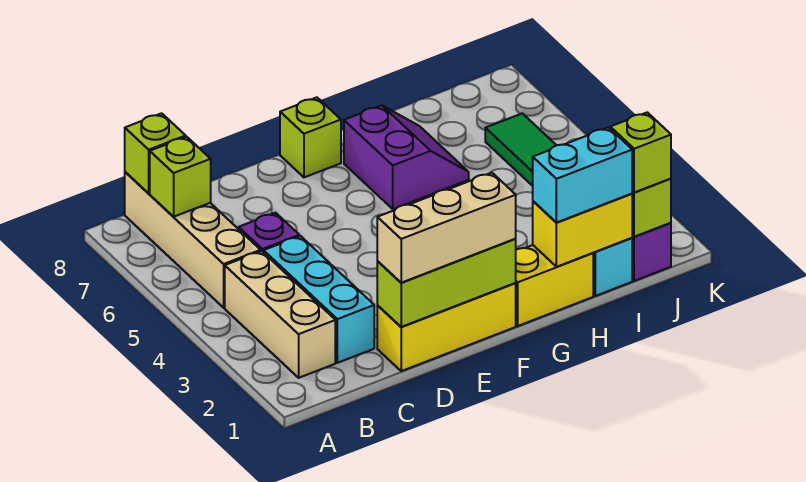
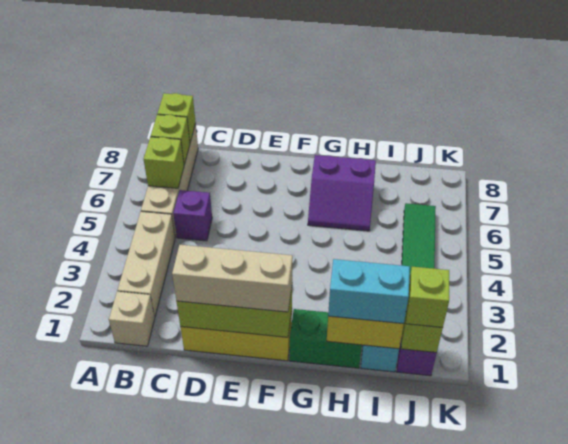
none -> tan brick B1 level 1
cyan brick C2:C4 level 1 -> none
lime brick F8 level 1 -> lime brick B6 level 2
yellow brick G1:H1 level 1 -> green brick G1:H1 level 1
purple slope G6:H7 level 1 top G -> purple slope G6:H7 level 1 top 7

